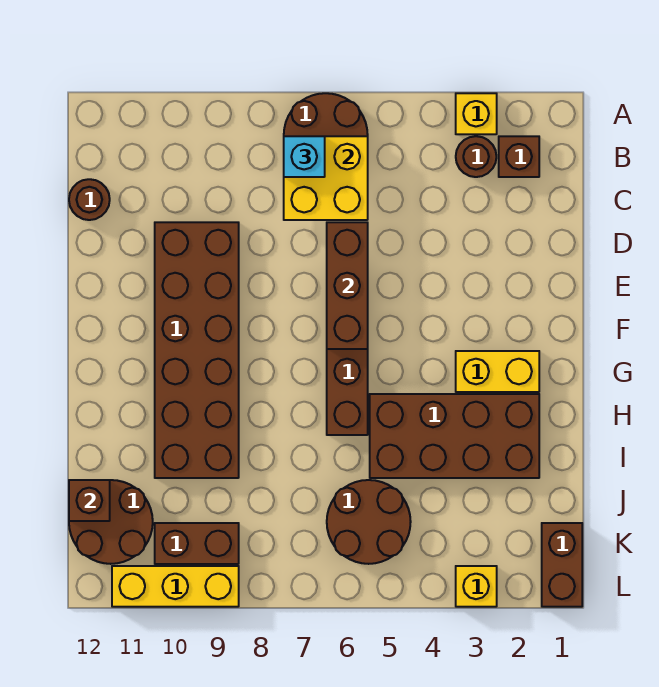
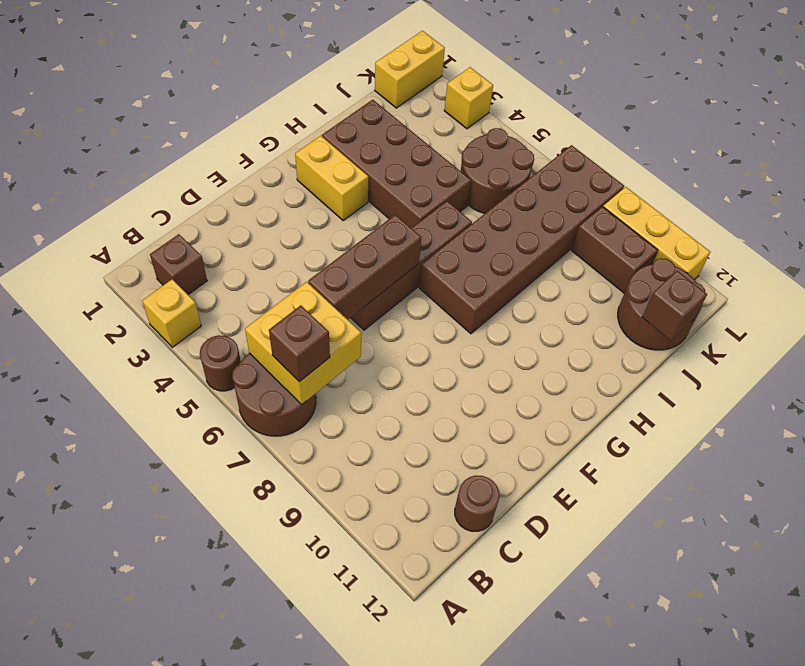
brown round brick B3 level 1 -> brown round brick A5 level 1
cyan brick B7 level 3 -> brown brick B7 level 3
brown brick D9:I10 level 1 -> brown brick G7:L8 level 1
brown brick K1:L1 level 1 -> yellow brick K1:L1 level 1

